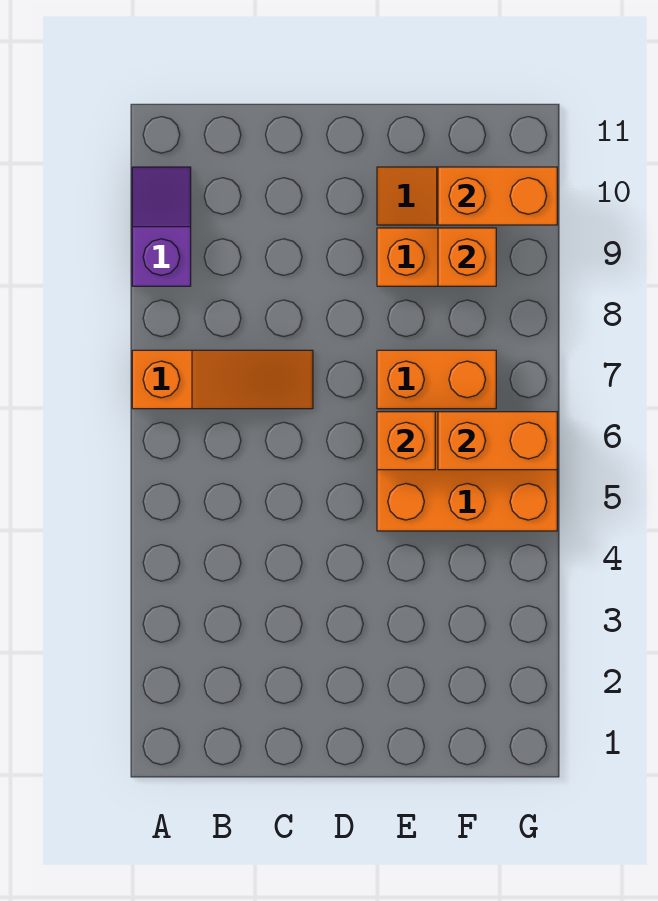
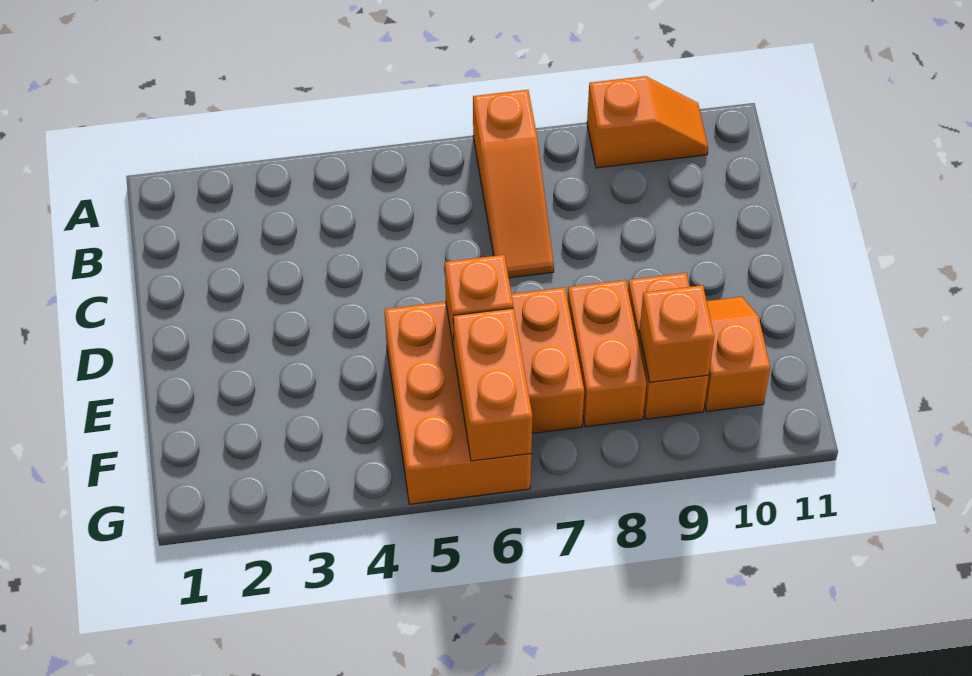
purple slope A9:A10 level 1 top 9 -> orange slope A9:A10 level 1 top 9
orange brick F10:G10 level 2 -> orange brick E8:F8 level 1

